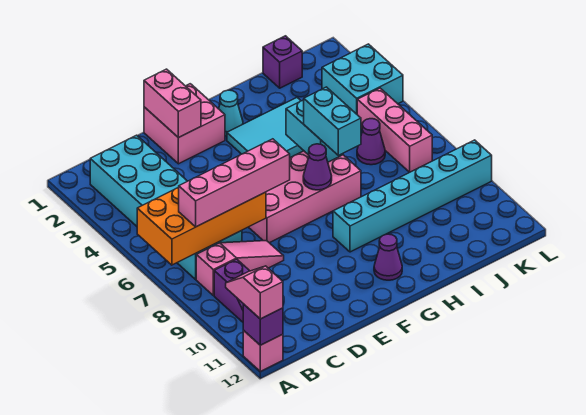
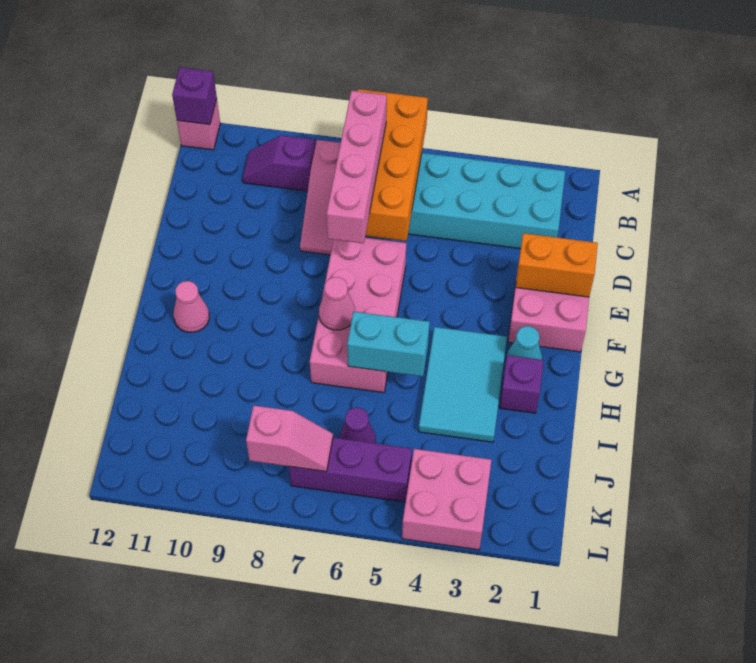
pink slope A11:A12 level 3 top 12 -> pink slope K7:K8 level 2 top 8
pink brick E1:E2 level 2 -> orange brick E1:E2 level 2
purple cone G7 level 2 -> pink cone G7 level 2
cyan brick G9:L9 level 1 -> none
purple cone G11 level 1 -> pink cone G11 level 1
cyan brick H6:H7 level 3 -> none
purple brick J1 level 1 -> purple brick H2 level 1
cyan brick K3:L4 level 1 -> pink brick K3:L4 level 1
pink brick K5:K7 level 1 -> purple brick K5:K7 level 1

